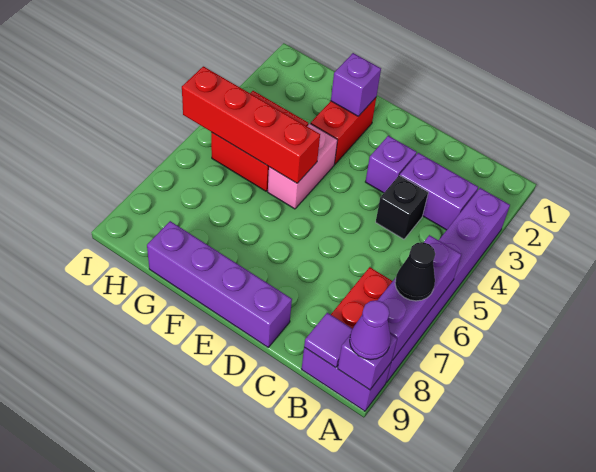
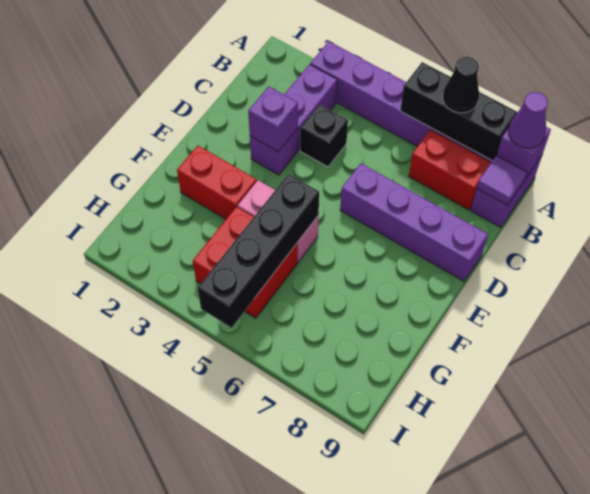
purple brick A6:A8 level 2 -> black brick A6:A8 level 2
purple brick D9:G9 level 1 -> purple brick D6:D9 level 1
purple brick F2 level 2 -> purple brick D3 level 2
red brick F5:I5 level 2 -> black brick F5:I5 level 2

